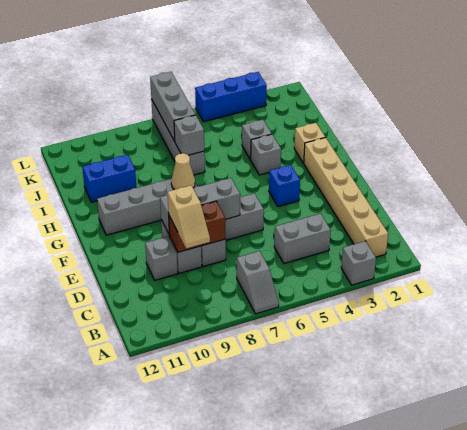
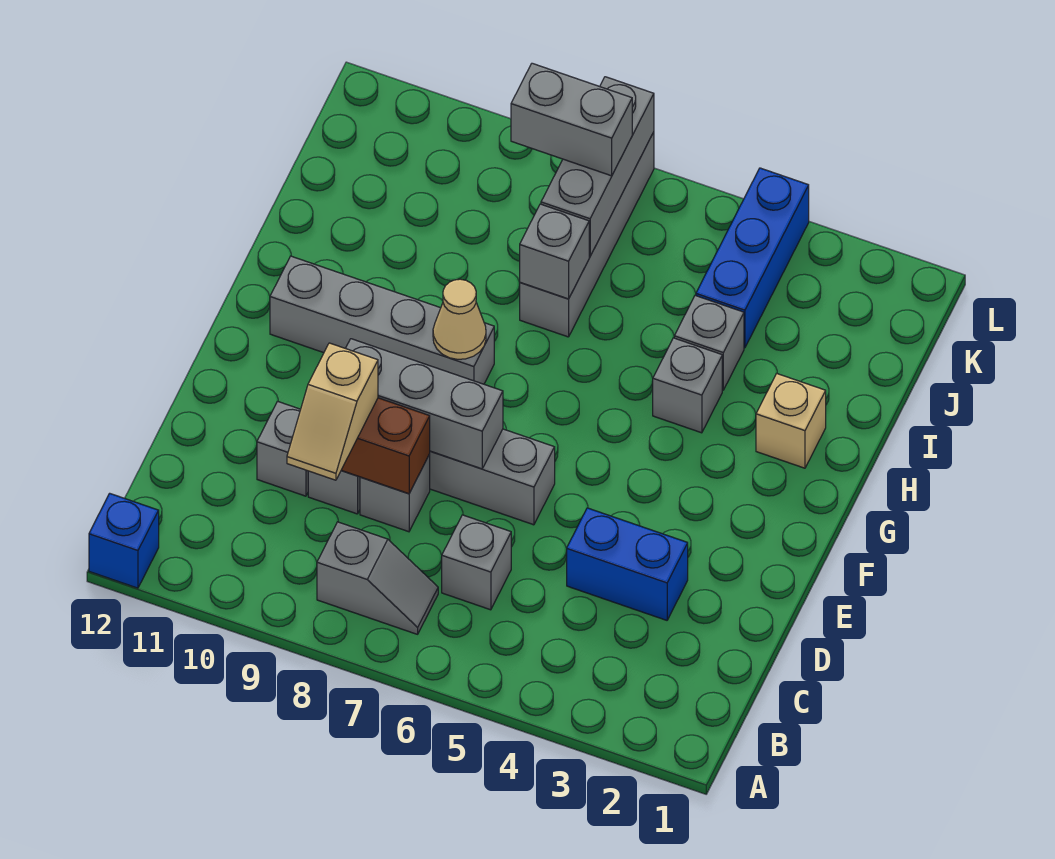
grey brick A3 level 1 -> grey brick C6 level 1
grey slope A7:B7 level 1 top B -> grey slope B7:B8 level 1 top 8
tan brick B2:G2 level 1 -> none
grey brick C4:C5 level 1 -> grey brick K7:K8 level 3
blue brick F4 level 1 -> blue brick A12 level 1
blue brick I10:I11 level 1 -> blue brick D3:D4 level 1
blue brick L3:L5 level 1 -> blue brick J4:L4 level 1

